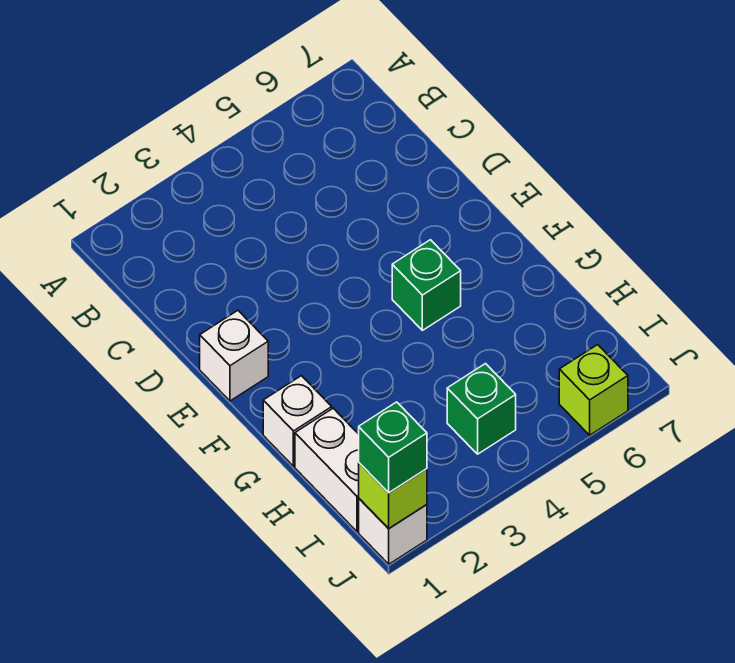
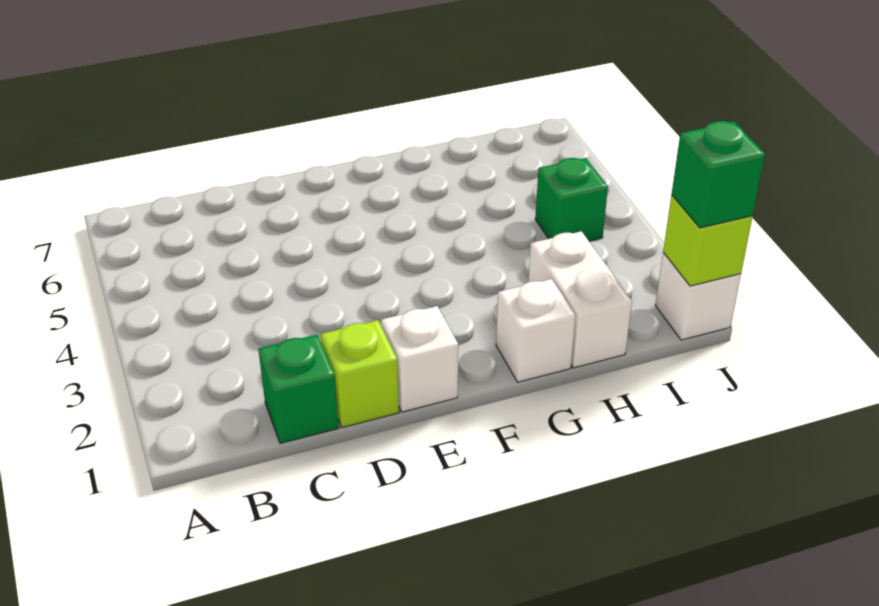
green brick F5 level 1 -> green brick C1 level 1
white brick H1:I1 level 1 -> white brick H1:H2 level 1
lime brick J6 level 1 -> lime brick D1 level 1

